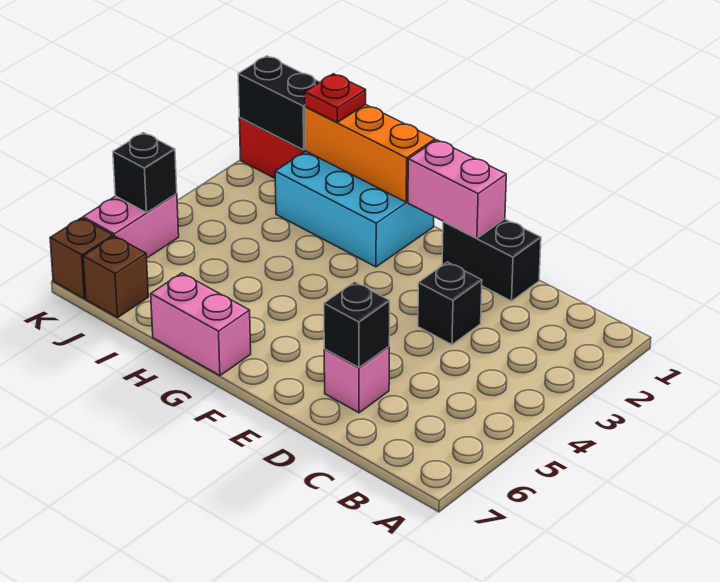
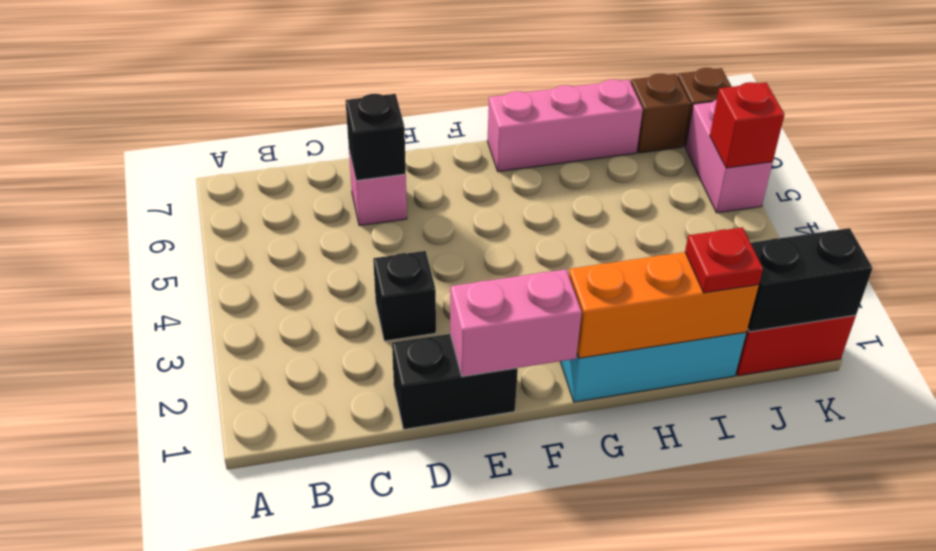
pink brick G7:H7 level 1 -> pink brick G7:I7 level 1
black brick K5 level 2 -> red brick K5 level 2

